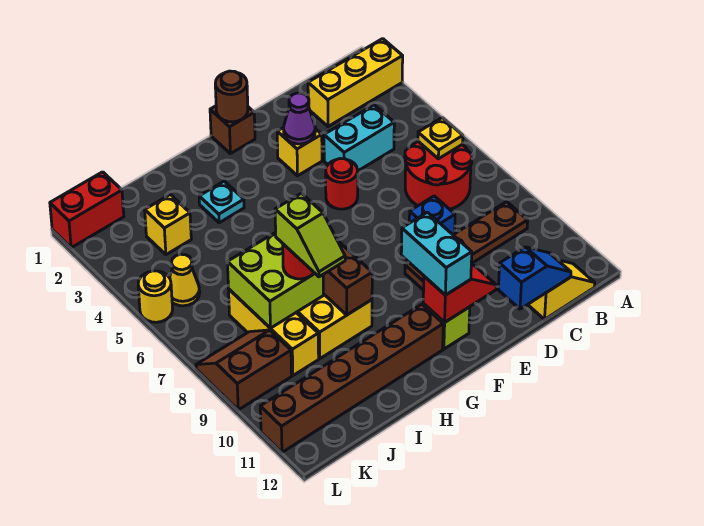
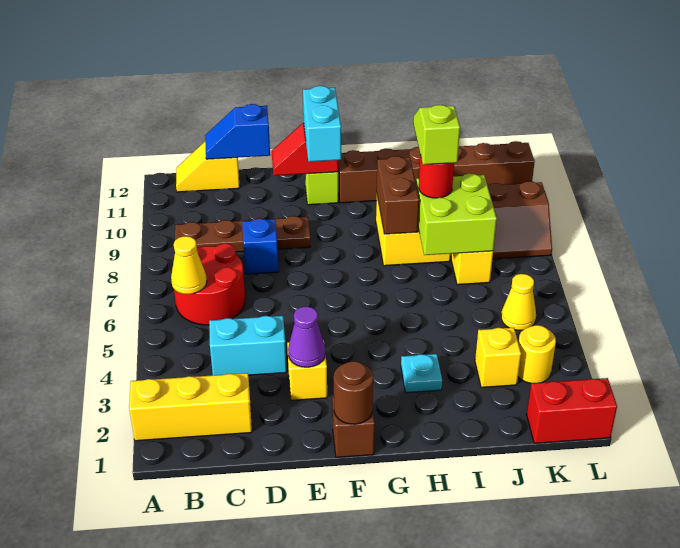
yellow plate B6 level 2 -> yellow cone B6 level 2
red round brick E5 level 1 -> none
yellow round brick L5 level 1 -> yellow round brick K3 level 1

